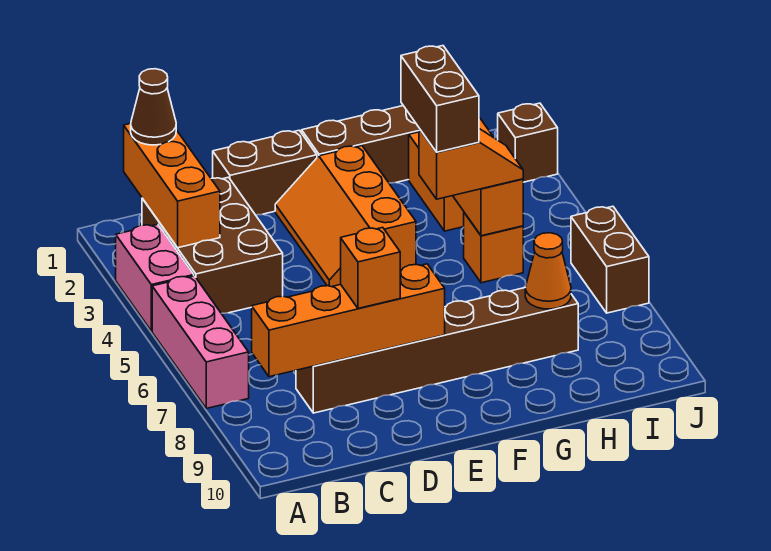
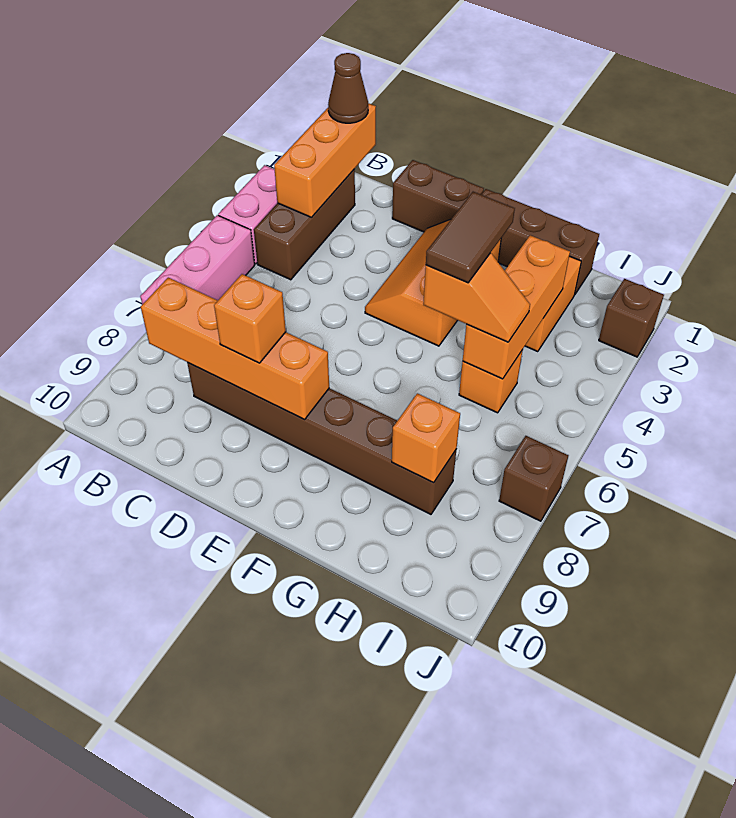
brown brick B2:C4 level 1 -> brown brick B2:B4 level 1
brown brick G4:G5 level 4 -> brown tile G4:G5 level 4
orange cone H8 level 2 -> orange brick H8 level 2
brown brick J6:J7 level 1 -> brown brick J7 level 1

